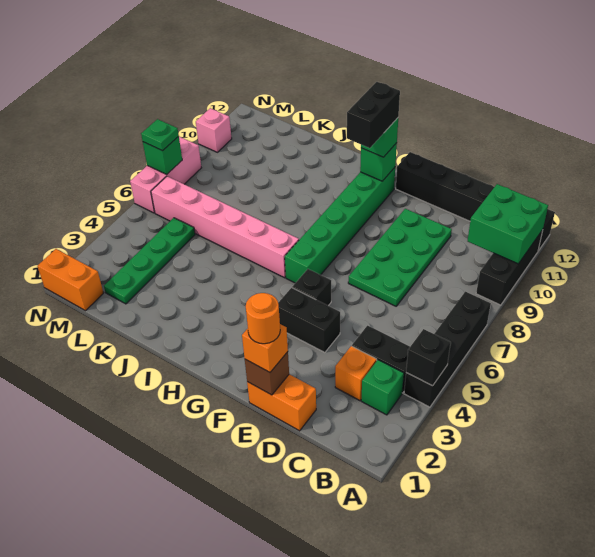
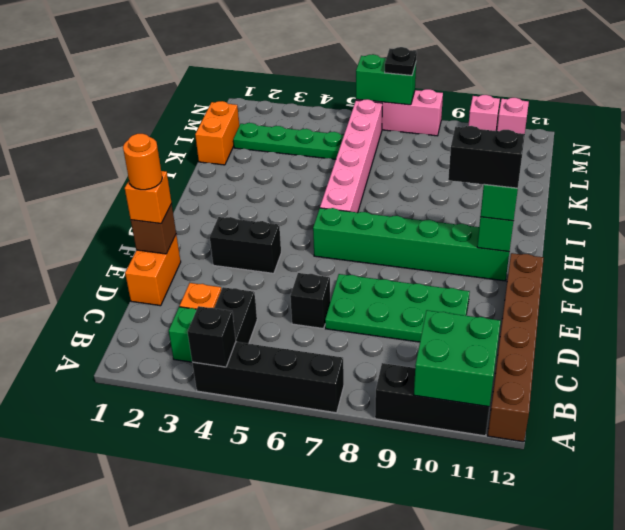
black brick A12:F12 level 1 -> brown brick A12:F12 level 1
black brick E4:F4 level 1 -> black brick F3:F4 level 1
black brick F5 level 1 -> black brick D6 level 1
orange brick M1:N1 level 1 -> orange brick K1:L1 level 1
green brick N7 level 2 -> green brick N6:N7 level 2
green plate N7 level 3 -> black plate N7 level 3
none -> pink brick N11 level 1

